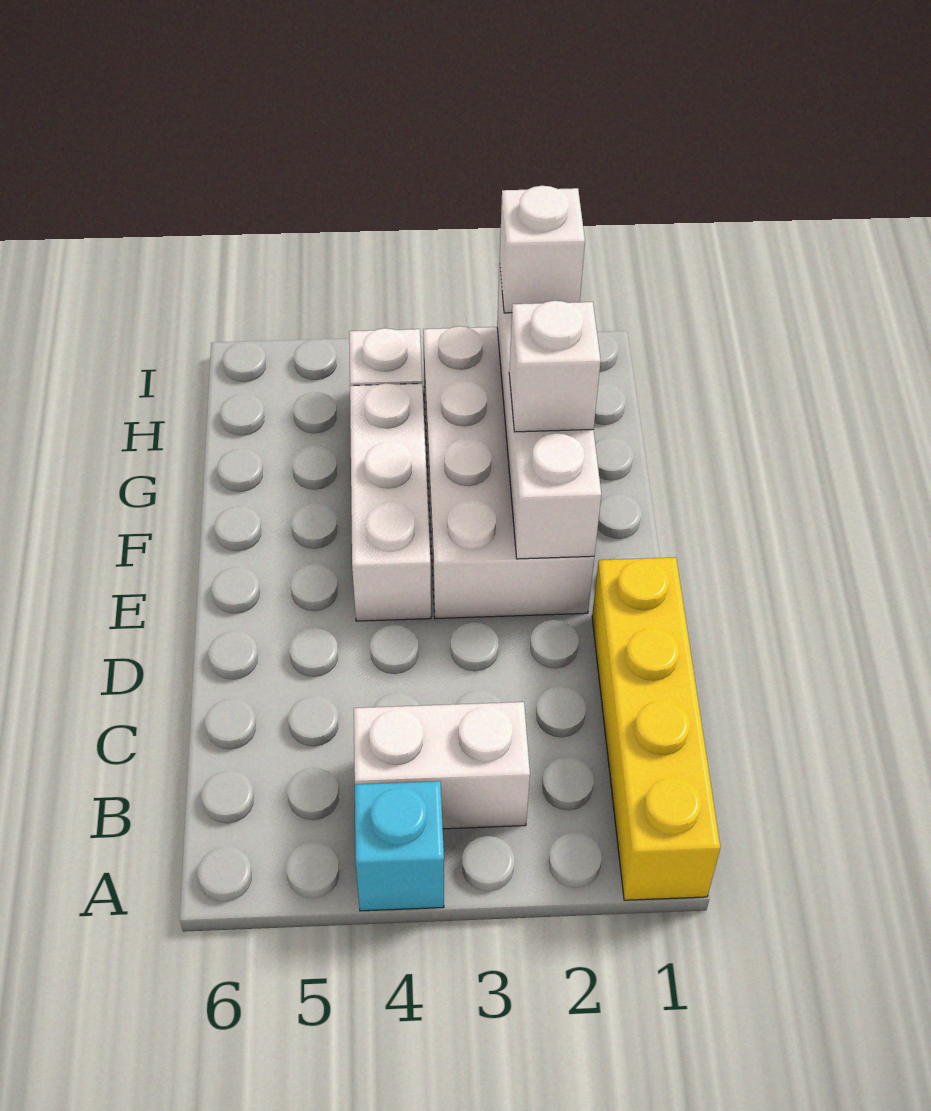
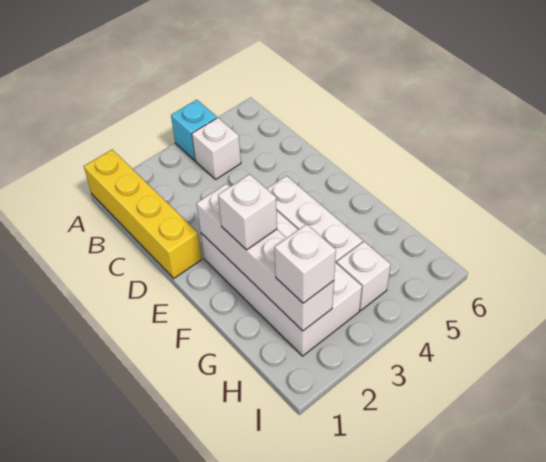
white brick B3:B4 level 1 -> white brick B4 level 1

